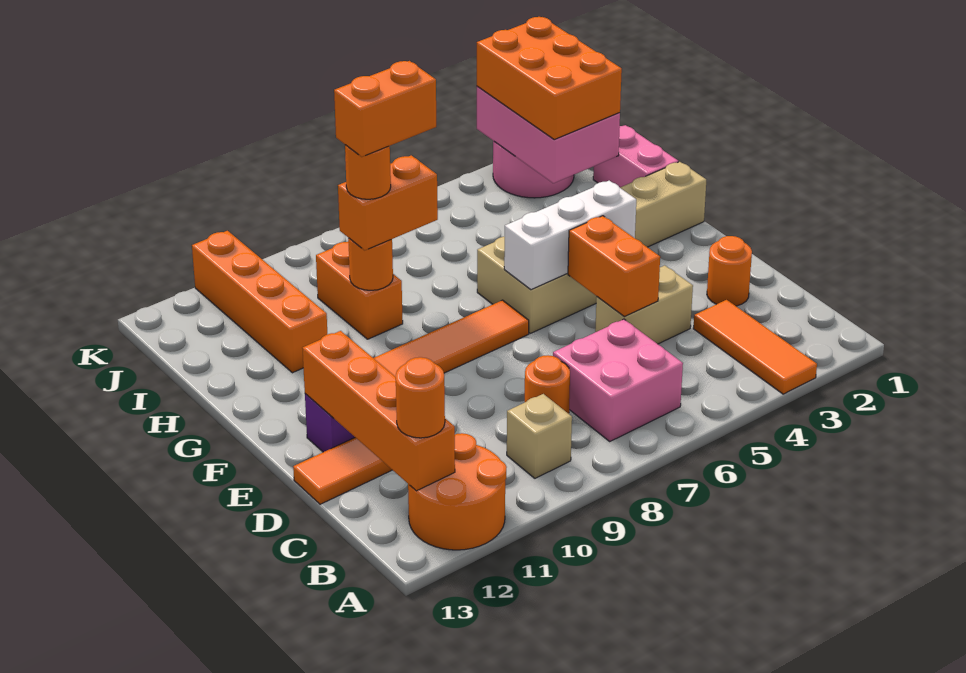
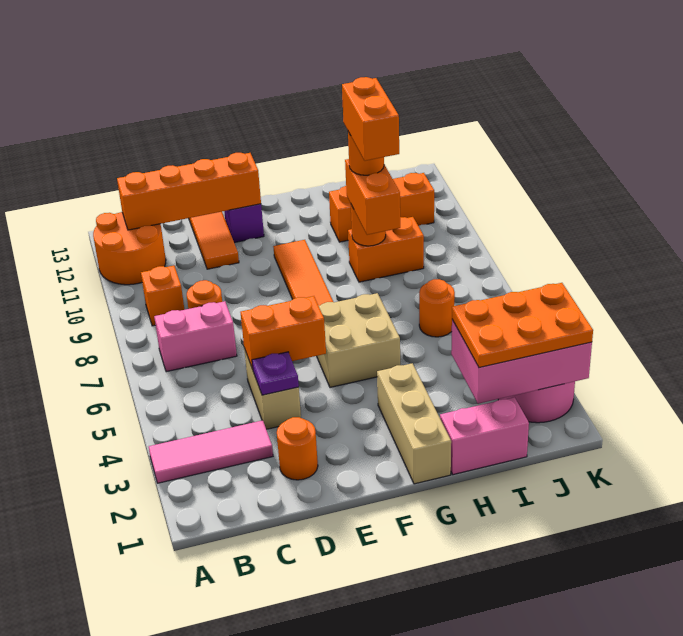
orange tile A3:C3 level 1 -> pink tile A3:C3 level 1
pink brick B6:C7 level 1 -> pink brick B7:C7 level 1
tan brick B9 level 1 -> orange brick B9 level 1
orange round brick B12 level 3 -> orange round brick I6 level 1
none -> purple plate D4 level 2
white brick F4:F6 level 2 -> none
orange brick H11:K11 level 1 -> orange brick H11:J11 level 1
orange brick I2:K3 level 3 -> orange plate I2:K3 level 3

